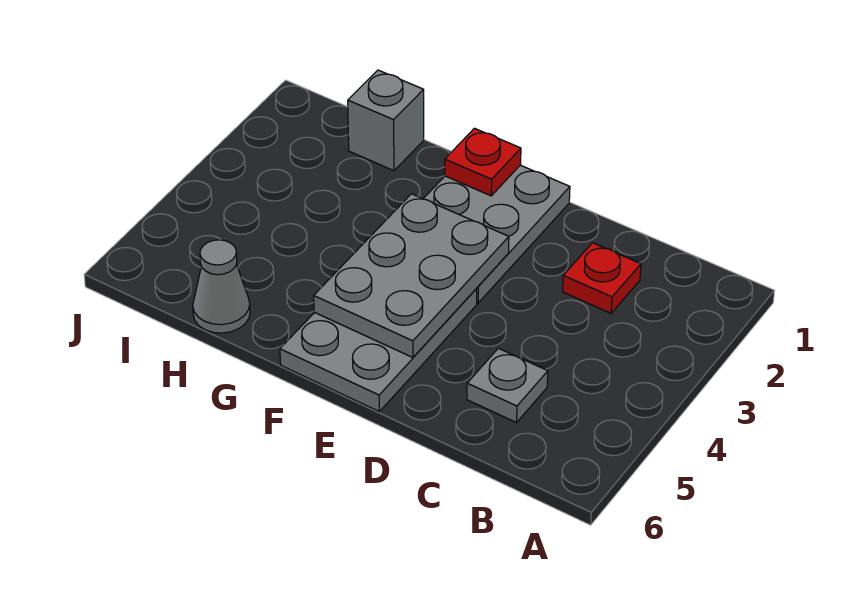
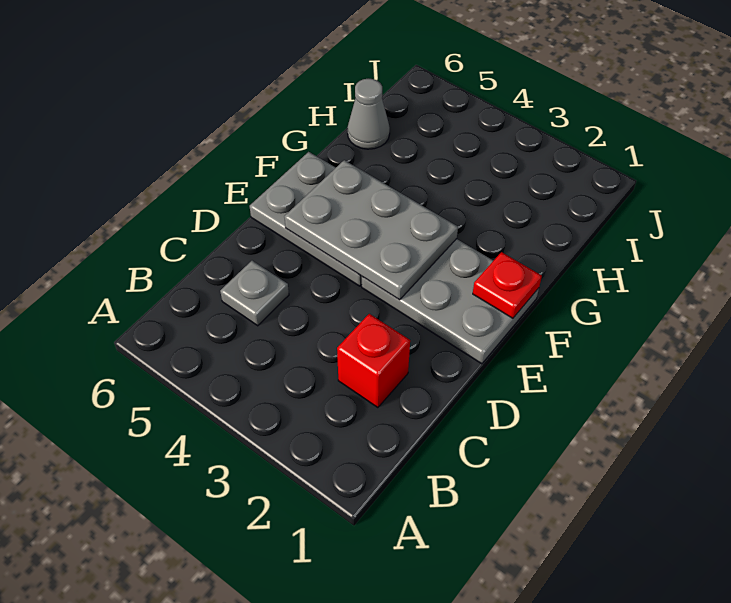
red plate C2 level 1 -> red brick C2 level 1
grey brick H1 level 1 -> none

